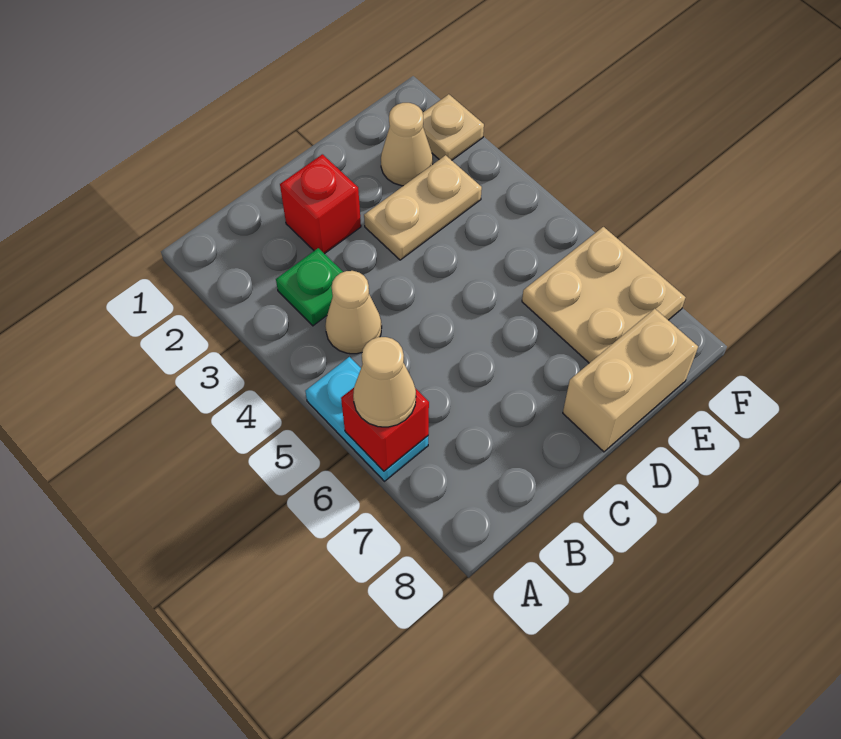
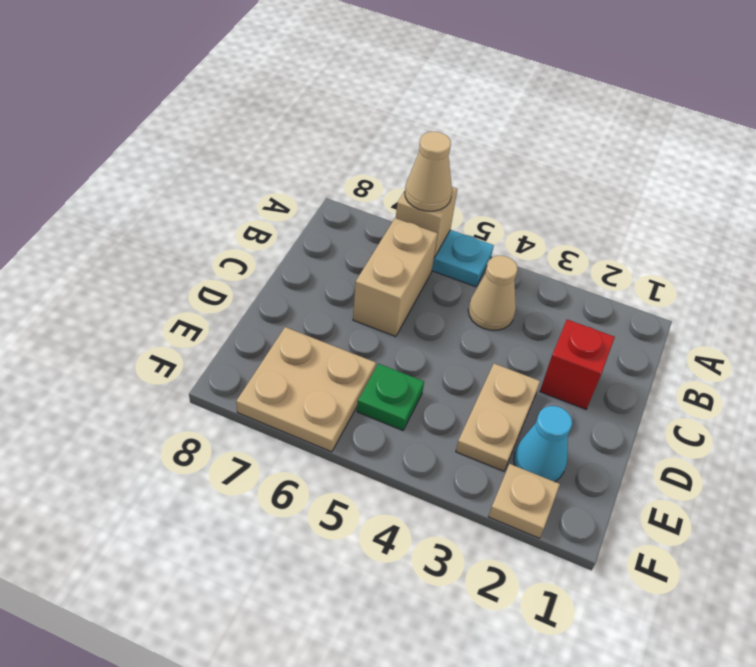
red brick A6 level 2 -> tan brick A6 level 2
green plate B3 level 1 -> green plate E5 level 1
tan brick D8:E8 level 1 -> tan brick B6:C6 level 1
tan cone E2 level 1 -> cyan cone E2 level 1

